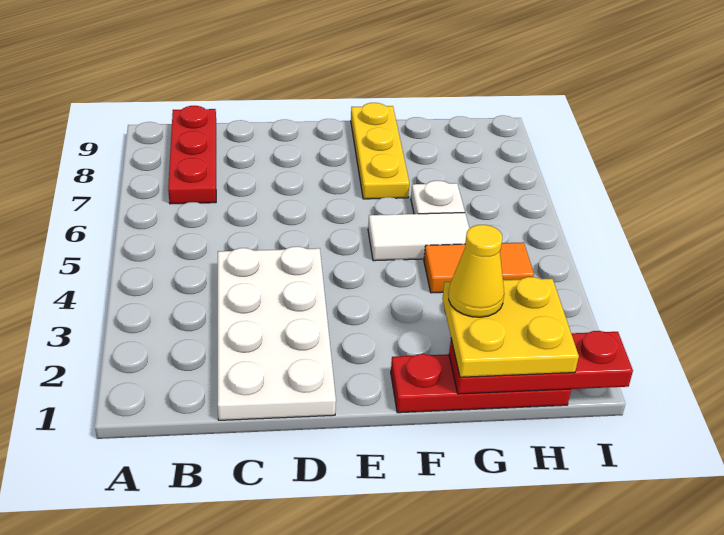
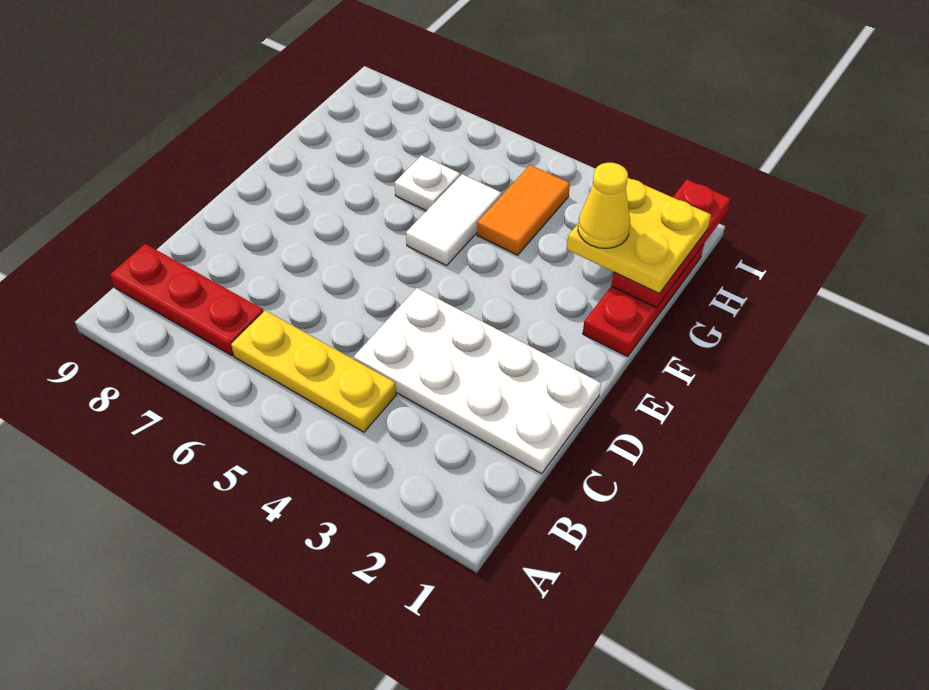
yellow plate F7:F9 level 1 -> yellow plate B4:B6 level 1

